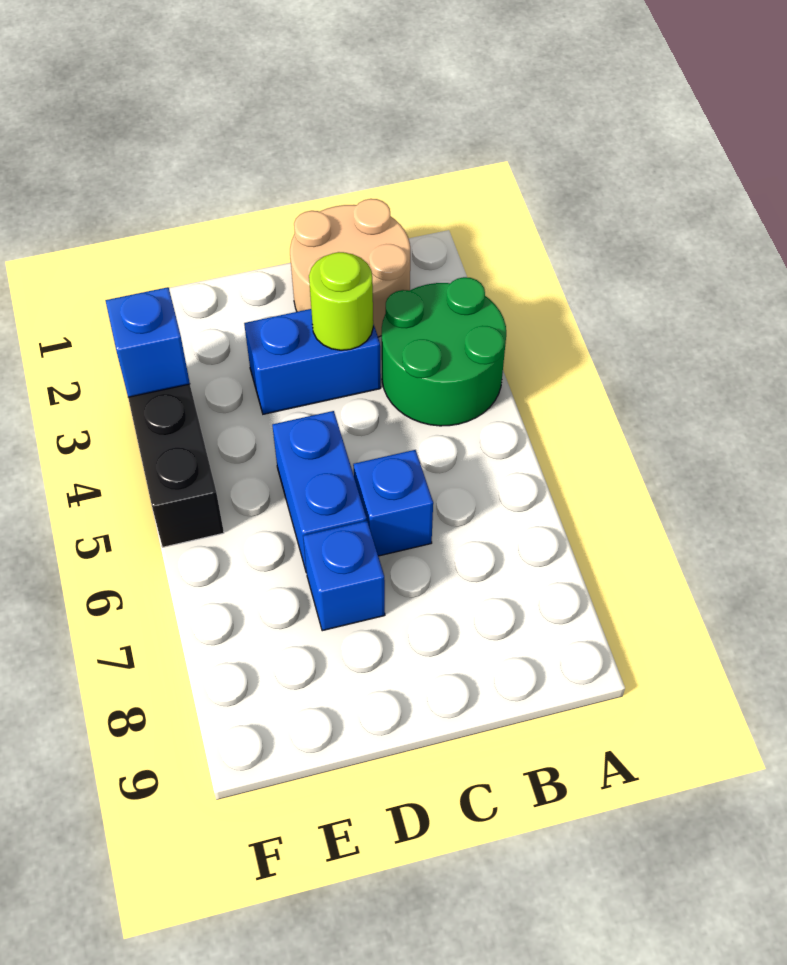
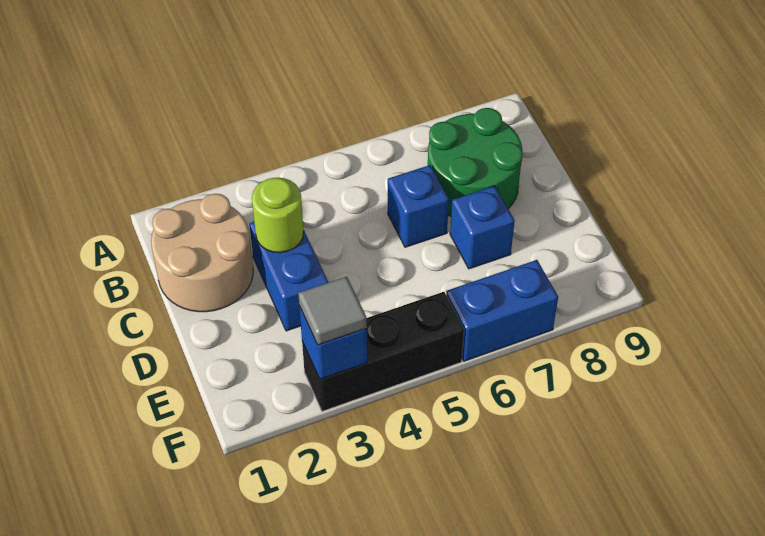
green round brick A3:B4 level 1 -> green round brick B7:C8 level 1
blue brick D5:D6 level 1 -> blue brick F6:F7 level 1
none -> grey tile F3 level 3

